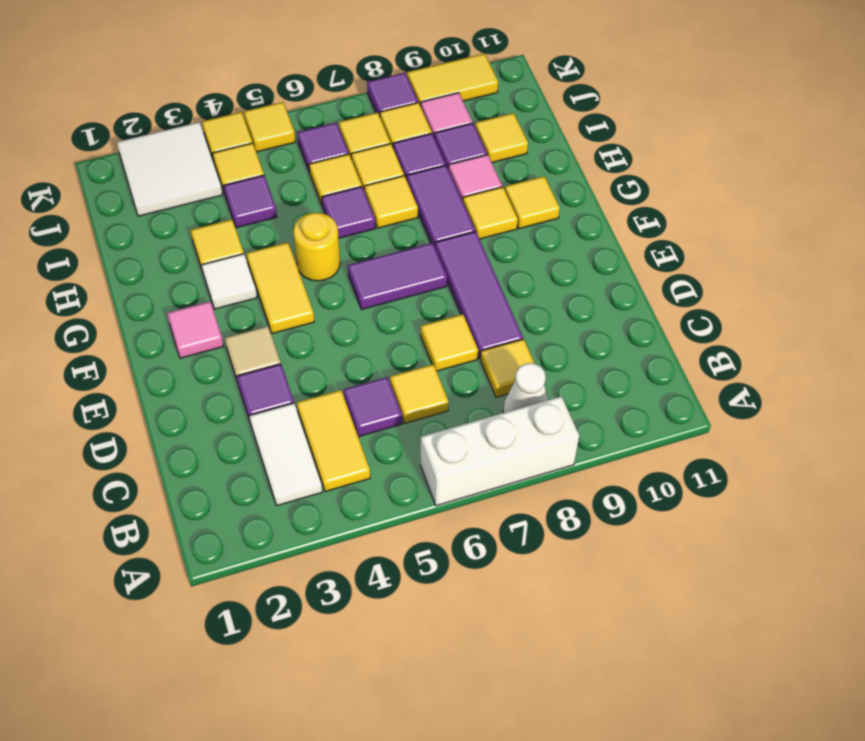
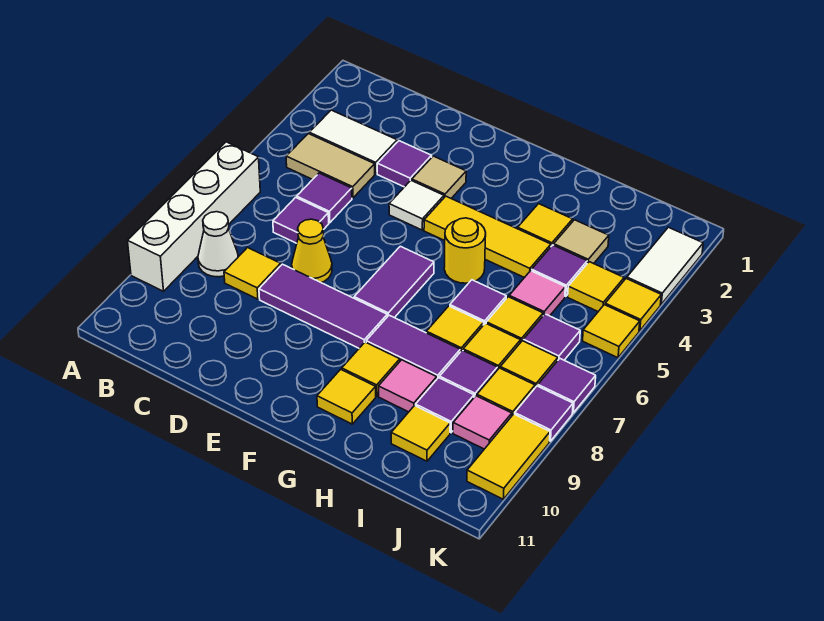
white brick A6:A8 level 1 -> white brick A6:A9 level 1
yellow tile B4:C4 level 1 -> tan tile B4:C4 level 1
yellow tile C6 level 1 -> purple tile C6 level 1
yellow tile D7 level 1 -> yellow cone D7 level 1
pink tile F2 level 1 -> pink tile I5 level 1
yellow tile F4:G4 level 1 -> yellow tile F4:H4 level 1
white tile G3 level 1 -> white tile E4 level 1
none -> tan tile I3 level 1
white tile J2:K3 level 1 -> white tile K2:K3 level 1
none -> purple tile K7 level 1

